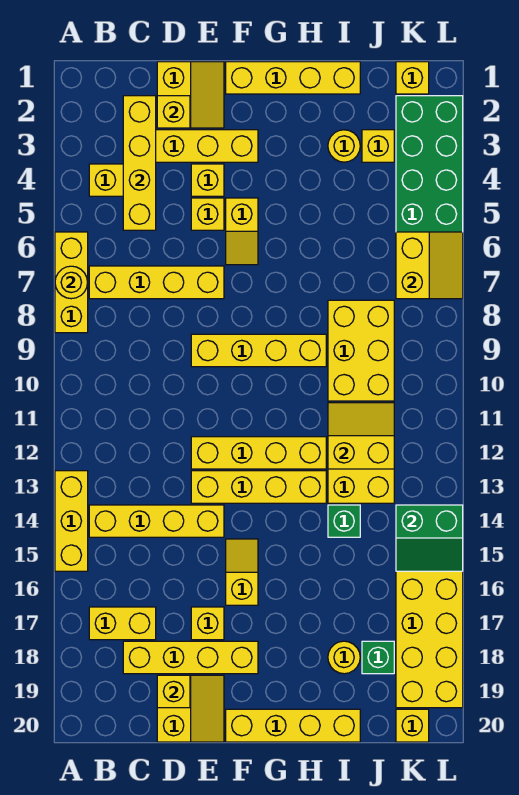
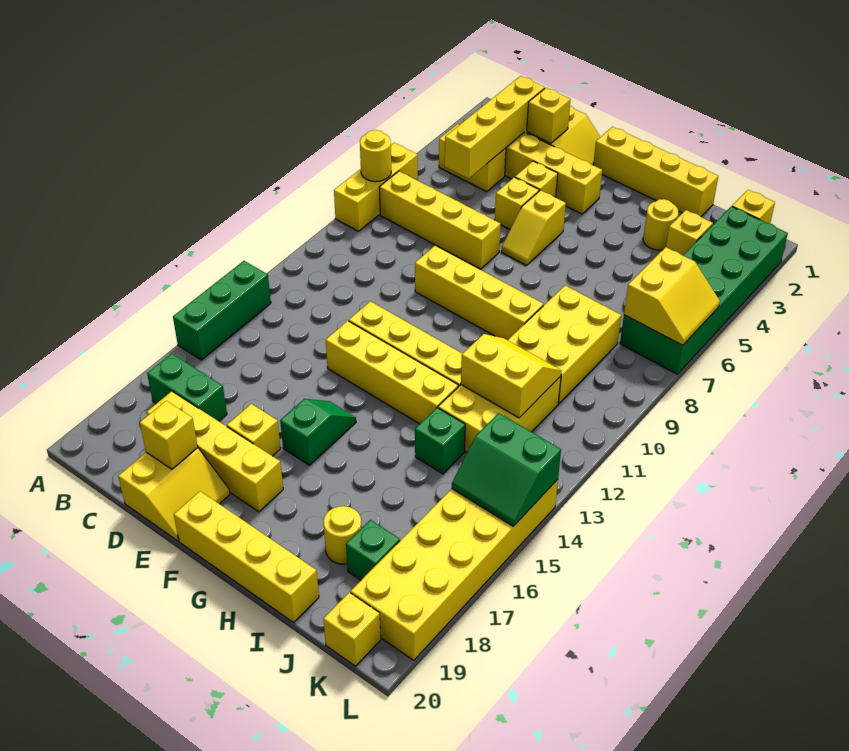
yellow brick A13:A15 level 1 -> green brick A13:A15 level 1
yellow brick B14:E14 level 1 -> none
yellow brick B17:C17 level 1 -> green brick B17:C17 level 1
yellow slope F15:F16 level 1 top 16 -> green slope F15:F16 level 1 top 16

